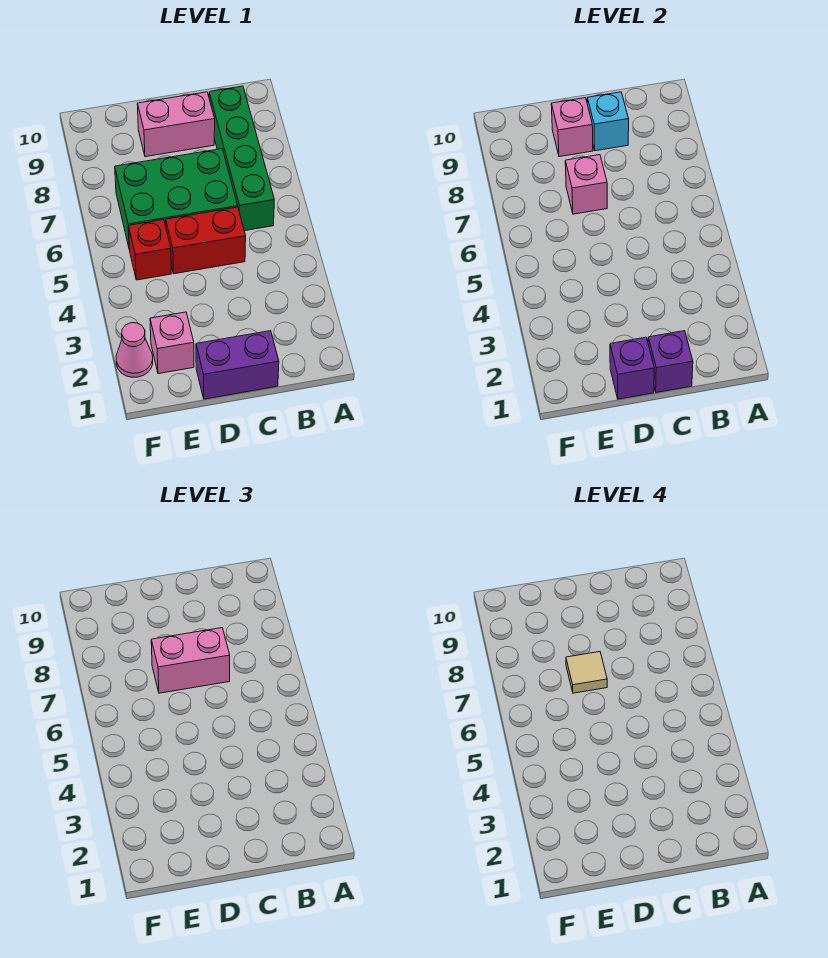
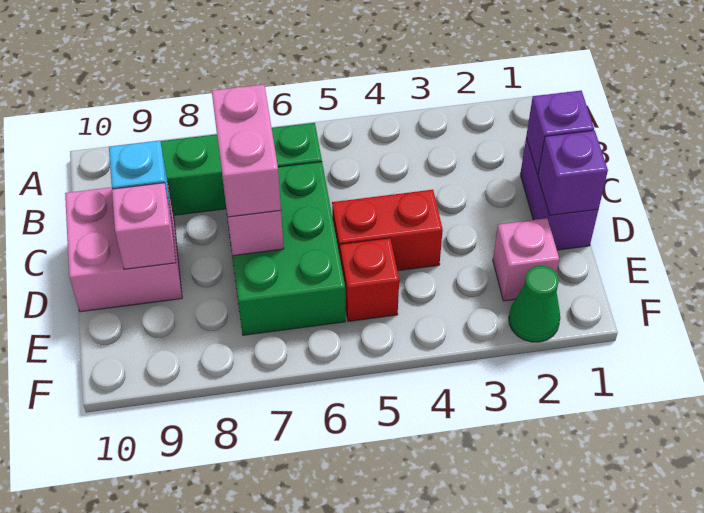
red brick C5:D5 level 1 -> red brick D4:D5 level 1
pink brick C9:D9 level 1 -> pink brick C9:D10 level 1
tan tile D7 level 4 -> none
pink cone F2 level 1 -> green cone F2 level 1

